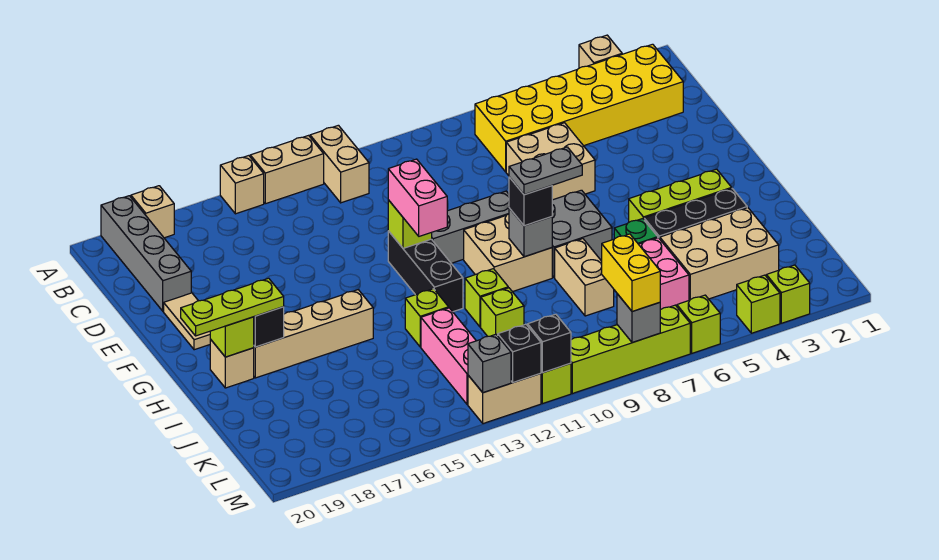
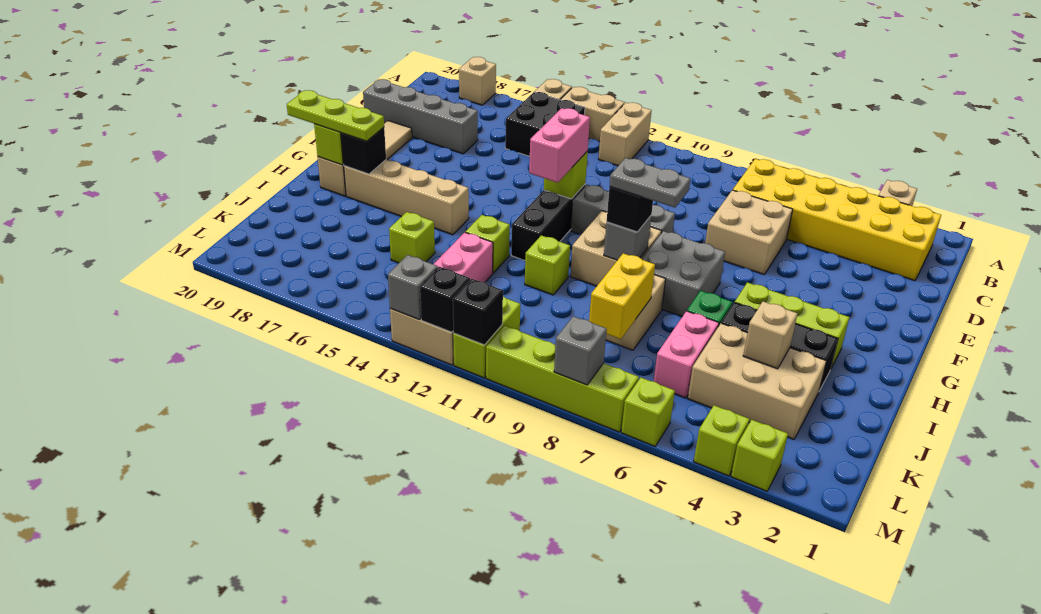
grey brick A19:D19 level 1 -> grey brick D17:D20 level 1
none -> black brick B14:C15 level 1
none -> tan brick J4 level 2
lime brick J11 level 1 -> lime brick J15 level 1
yellow brick L8:M8 level 3 -> yellow brick J8:K8 level 2

